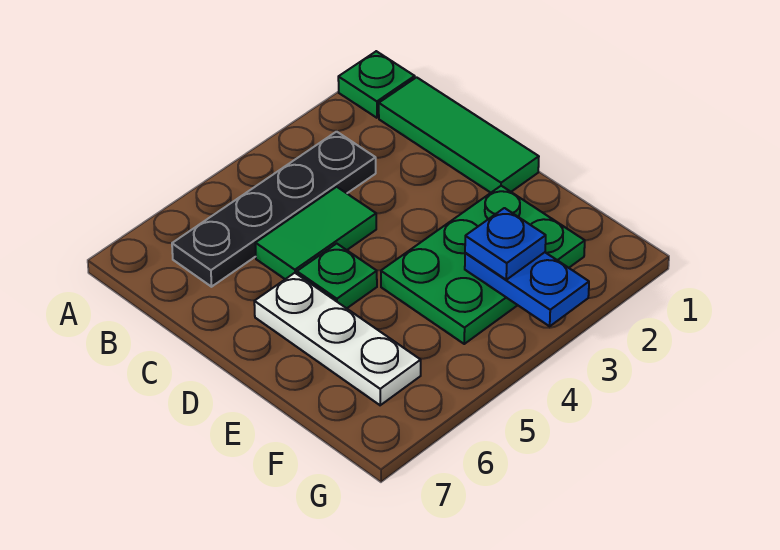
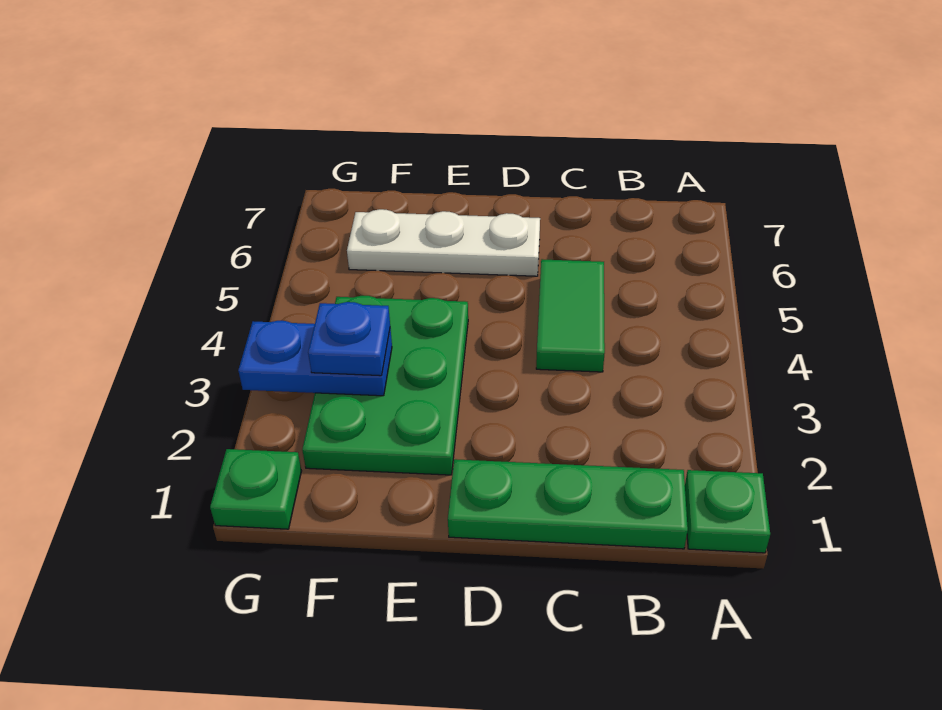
green tile B1:D1 level 1 -> green plate B1:D1 level 1
black plate B3:B6 level 1 -> none
green plate D5 level 1 -> green plate G1 level 1

